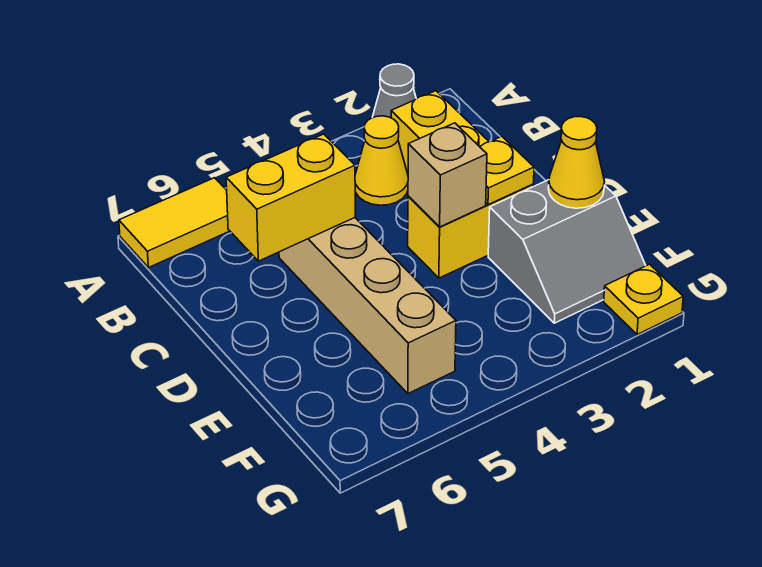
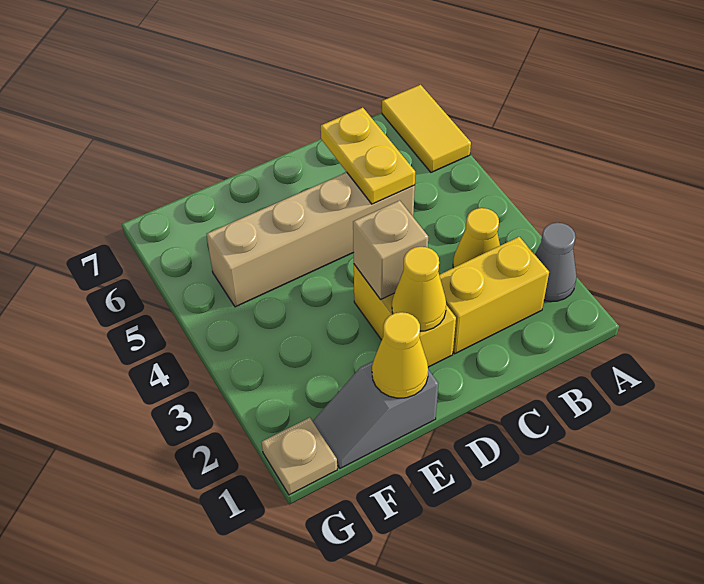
yellow brick C5:C6 level 2 -> yellow plate C5:C6 level 2
yellow plate D2 level 2 -> yellow cone D2 level 2
grey slope E1:F2 level 1 top E -> grey slope E1:F1 level 1 top E
yellow plate G1 level 1 -> tan plate G1 level 1

